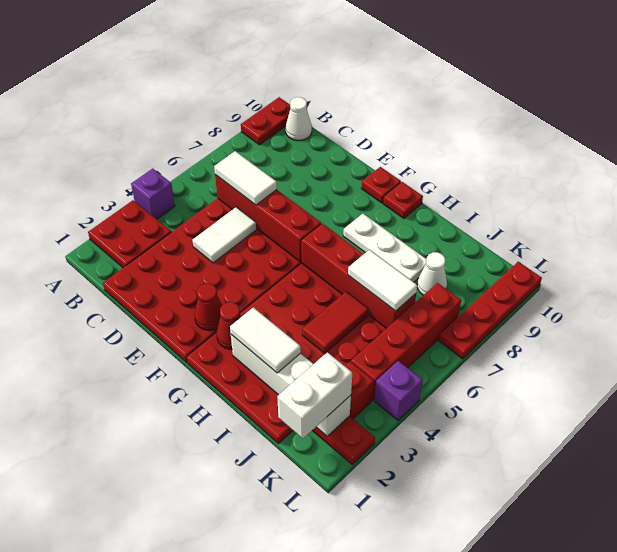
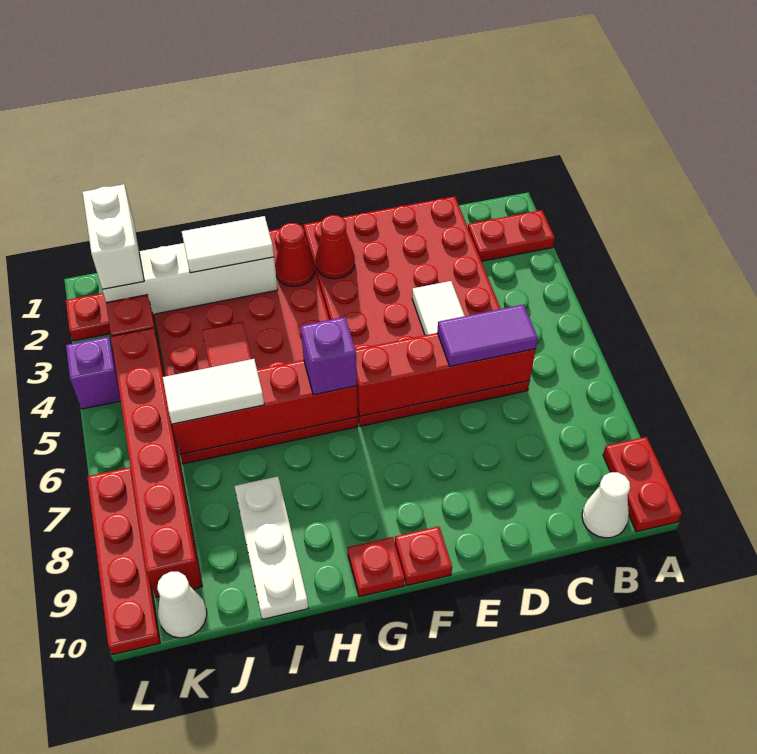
red plate A2:B3 level 1 -> red plate A2:B2 level 1
purple brick A4 level 1 -> purple brick G6 level 3
white tile C6:D6 level 3 -> purple tile C6:D6 level 3
white plate G8:I8 level 1 -> white plate I8:I10 level 1
white cone J8 level 1 -> white cone K10 level 1
red brick K4:K7 level 1 -> red brick K4:K9 level 1

